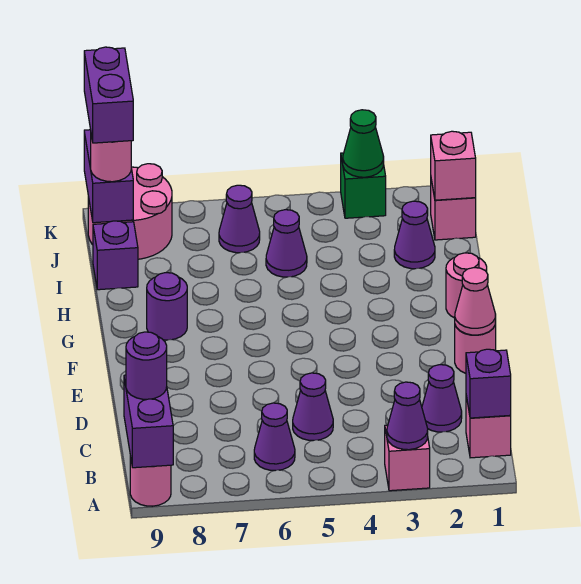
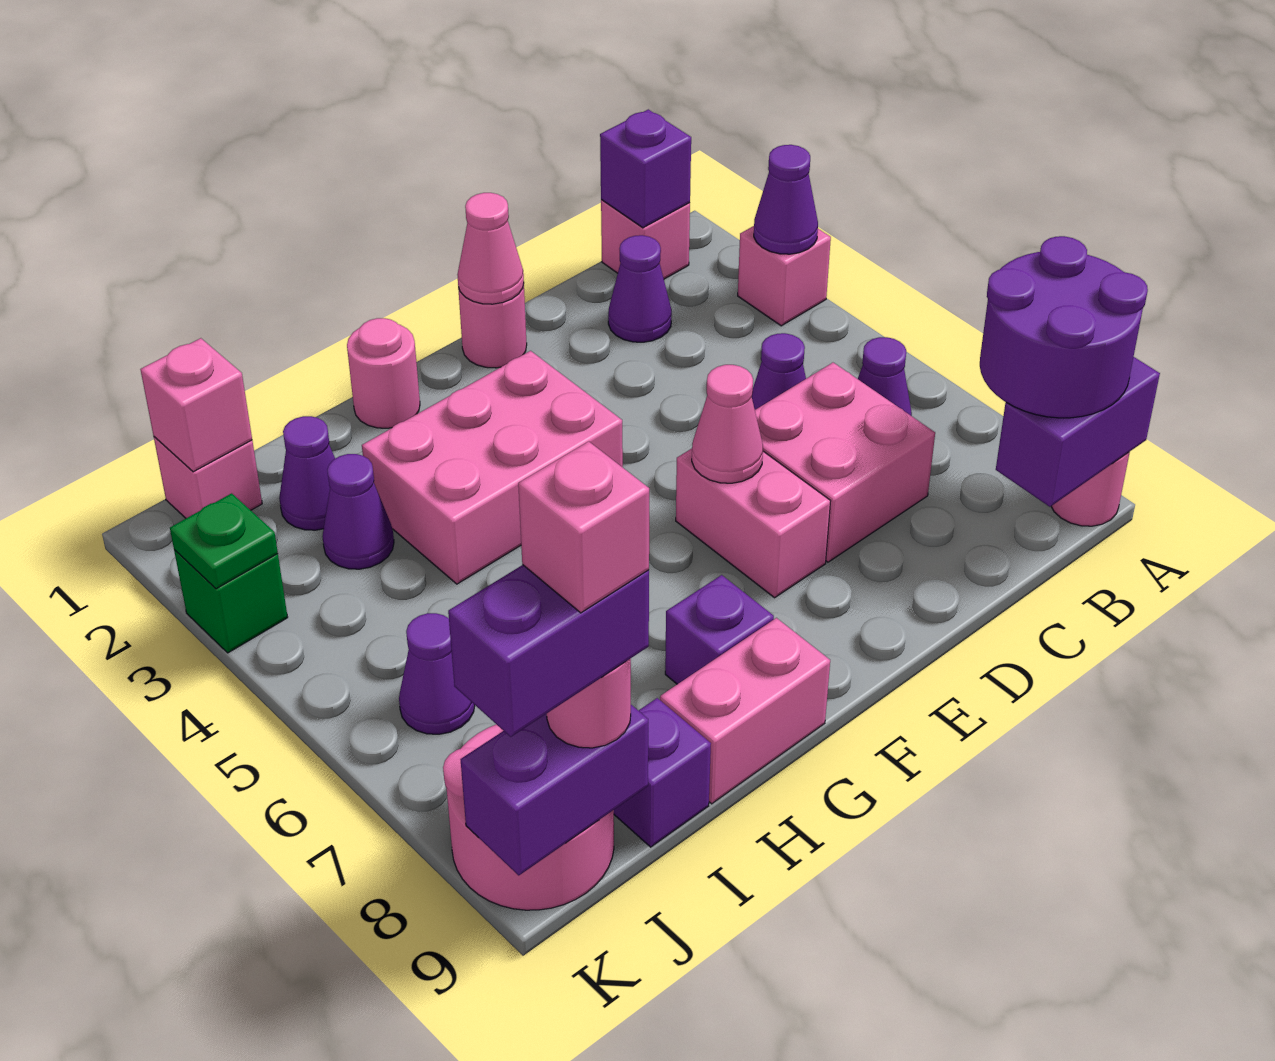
purple round brick B9 level 3 -> purple round brick A8:B9 level 3
none -> pink brick C6:D7 level 1
none -> pink brick E6:E7 level 1
none -> pink cone E6 level 2
none -> pink brick F3:H4 level 1
purple round brick G8 level 1 -> purple brick G8 level 1
none -> pink brick G9:H9 level 1
purple cone I5 level 1 -> purple cone I3 level 1
none -> pink brick J9 level 5
green cone K3 level 2 -> green plate K3 level 2

